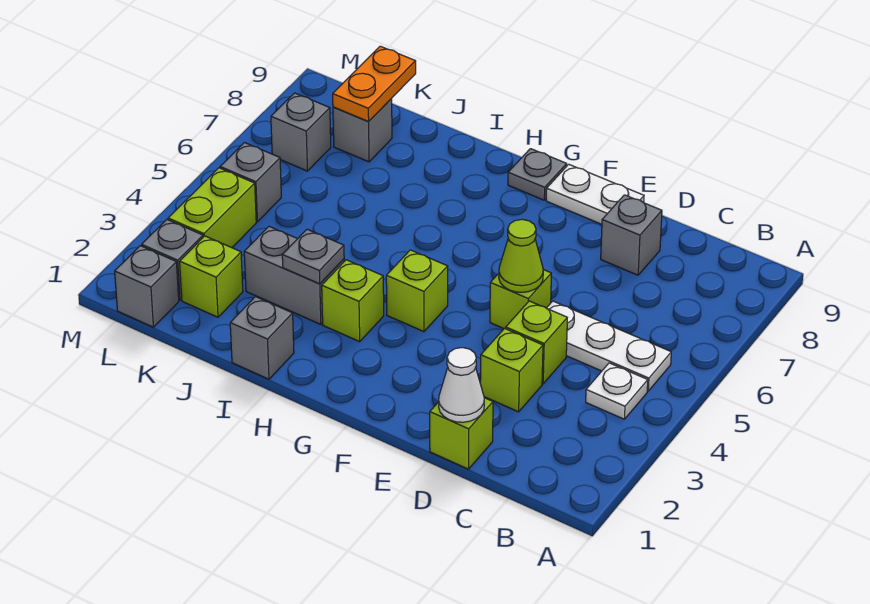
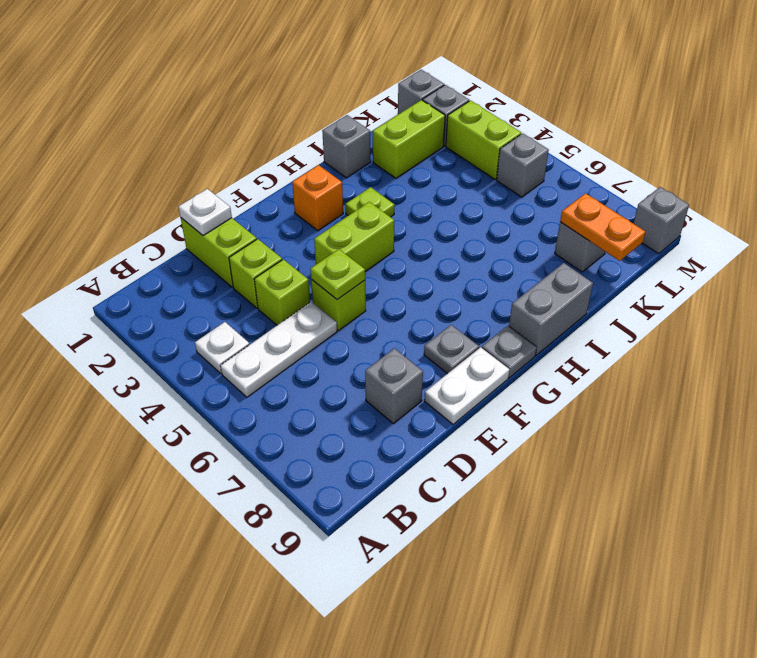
lime brick D1 level 1 -> lime brick D1:D2 level 1
white cone D1 level 2 -> white plate D1 level 2
lime cone E5 level 2 -> lime plate E5 level 2
none -> orange brick G2 level 1
lime brick G4 level 1 -> lime brick F4:G4 level 1
lime brick H3 level 1 -> lime plate H3 level 1
grey brick I3:J3 level 1 -> grey brick H9:I9 level 1
grey plate I3 level 2 -> grey plate F8 level 1
lime brick K2 level 1 -> lime brick J2:K2 level 1
grey brick L7 level 1 -> grey brick M9 level 1

